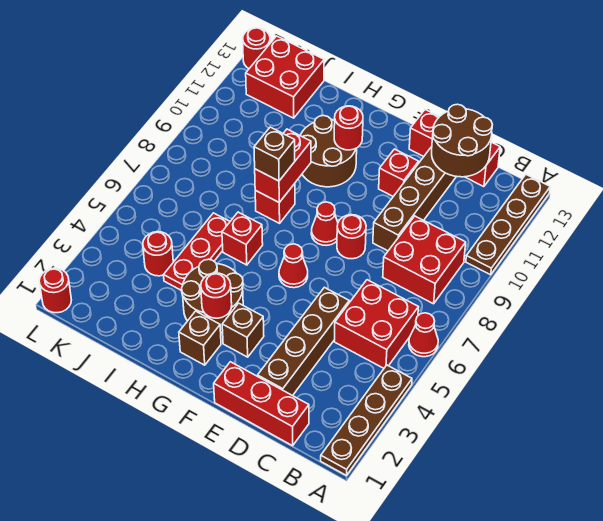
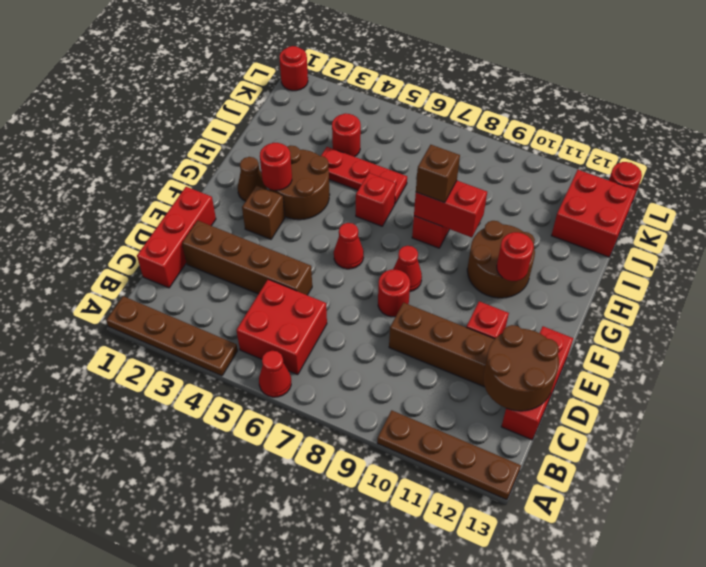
red brick B8:C9 level 1 -> none
brown brick G2 level 1 -> brown cone G2 level 1

